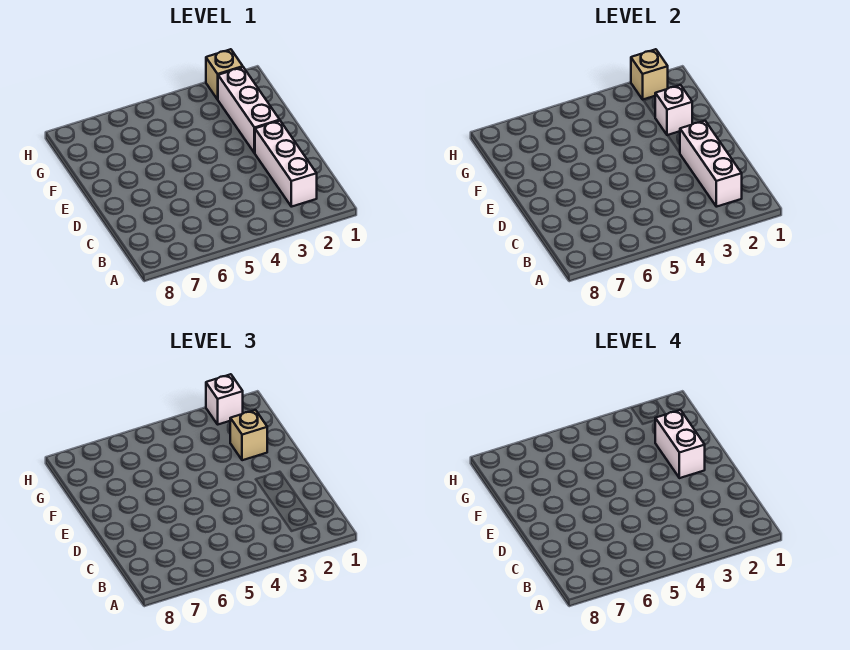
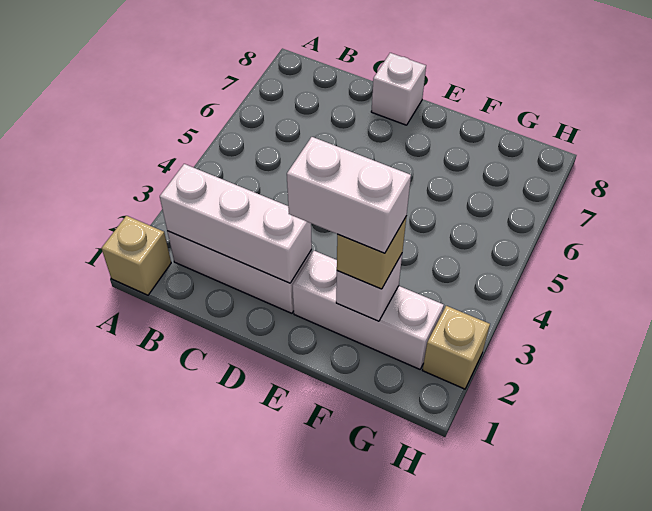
tan brick H2 level 2 -> tan brick A1 level 1
white brick H2 level 3 -> white brick D8 level 1

